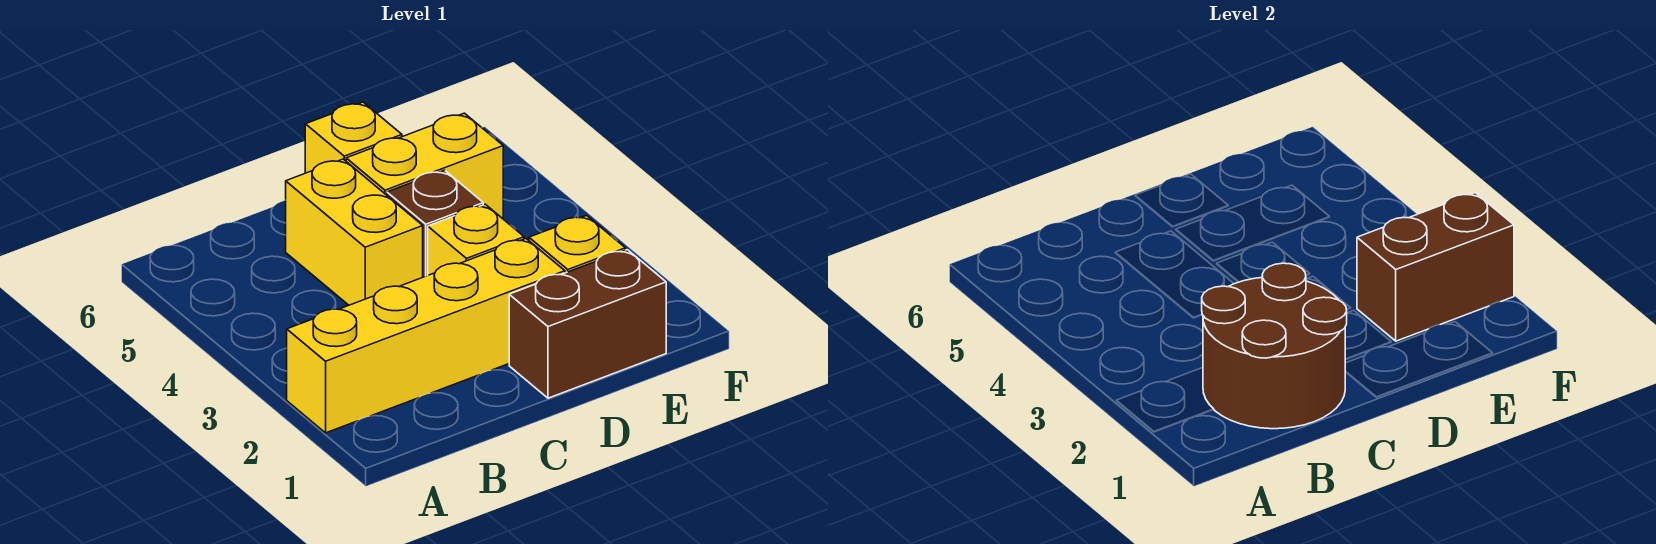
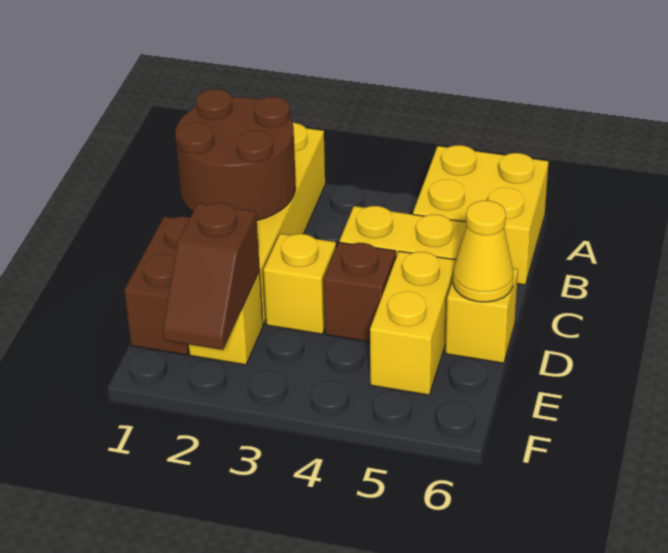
none -> yellow brick A5:B6 level 1
none -> yellow cone D6 level 2
brown brick E2:F2 level 2 -> brown slope E2:F2 level 2 top E

